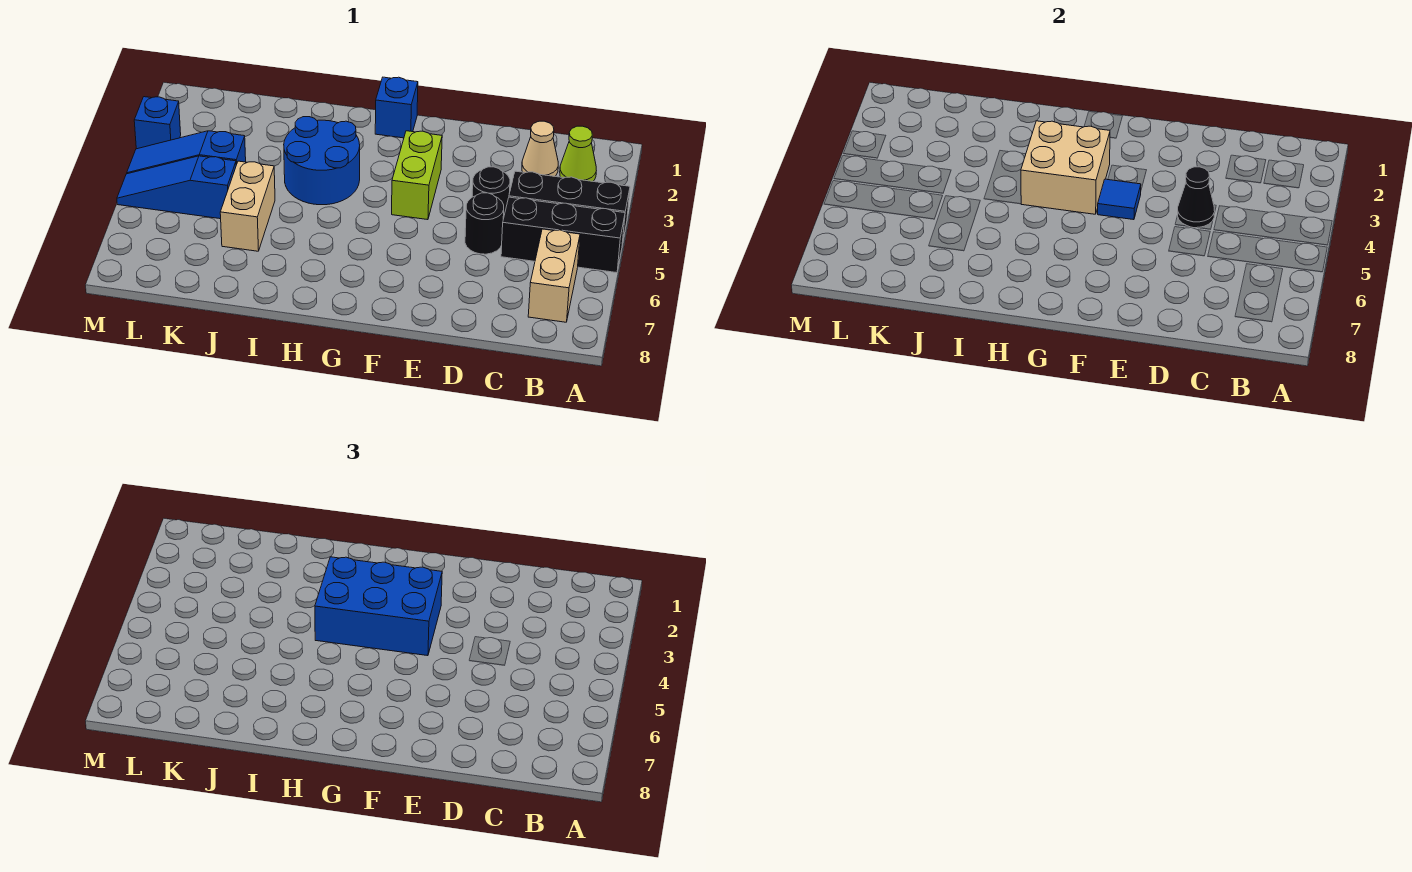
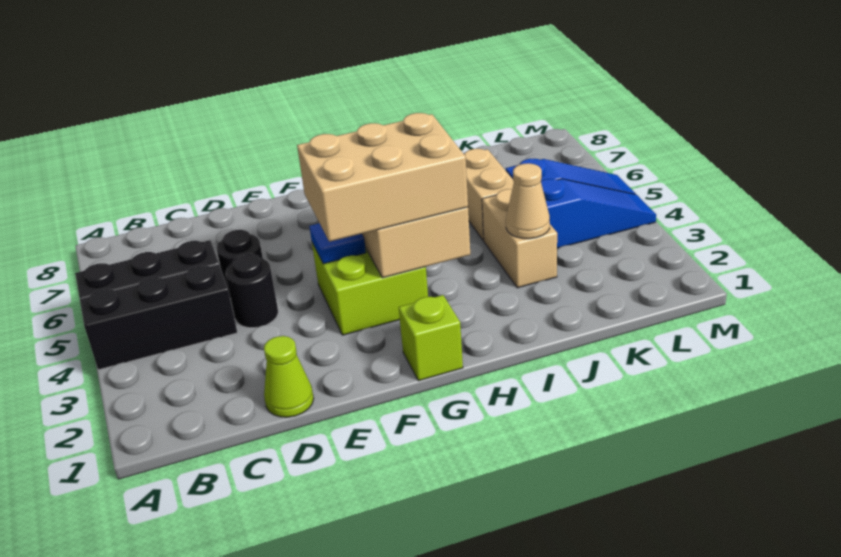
lime cone B2 level 1 -> lime cone D1 level 1
tan brick B6:B7 level 1 -> tan brick J3:J4 level 1
tan cone C2 level 1 -> tan cone J3 level 2
black cone D4 level 2 -> none
lime brick F3:F4 level 1 -> lime brick F3:G4 level 1
blue brick F3:H4 level 3 -> tan brick F3:H4 level 3
blue brick G1 level 1 -> lime brick G1 level 1
blue round brick H3:I4 level 1 -> none
blue brick M3 level 1 -> none

